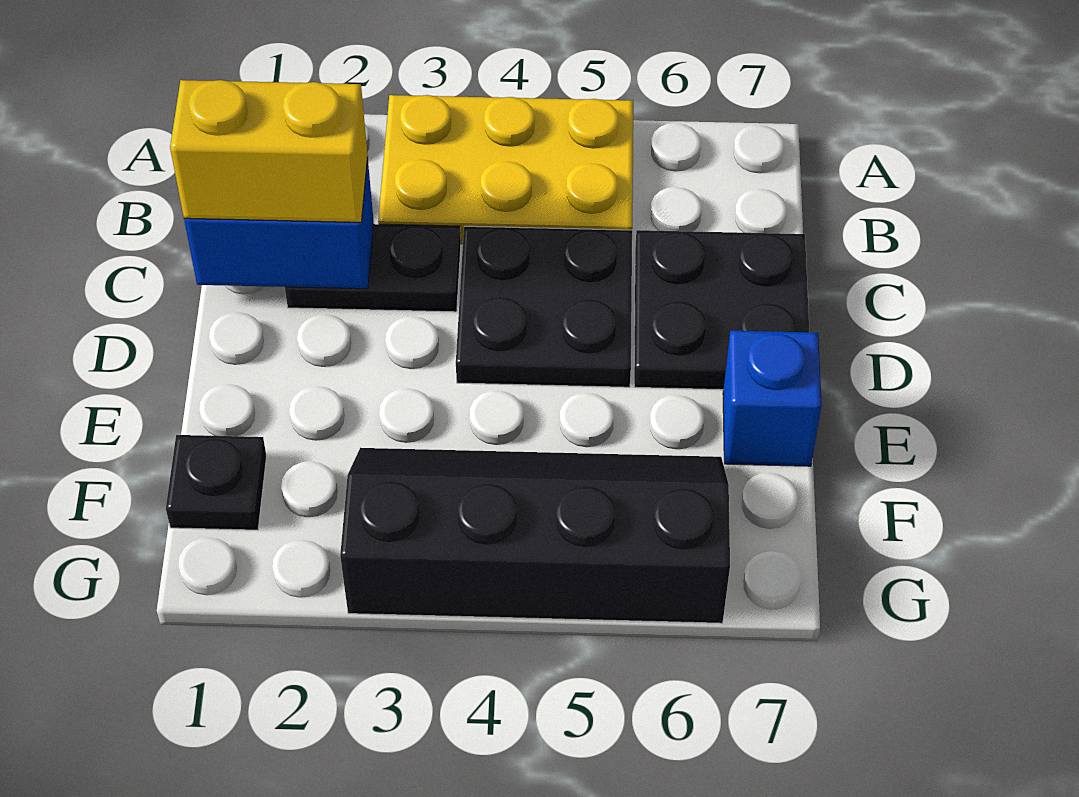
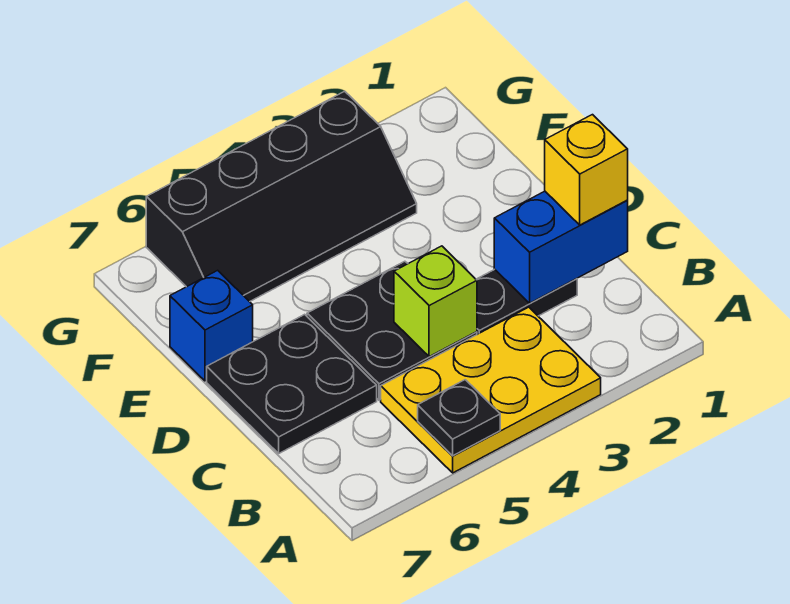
yellow brick C1:C2 level 3 -> yellow brick C1 level 3
none -> lime brick C4 level 2
black plate F1 level 1 -> black plate A5 level 2

